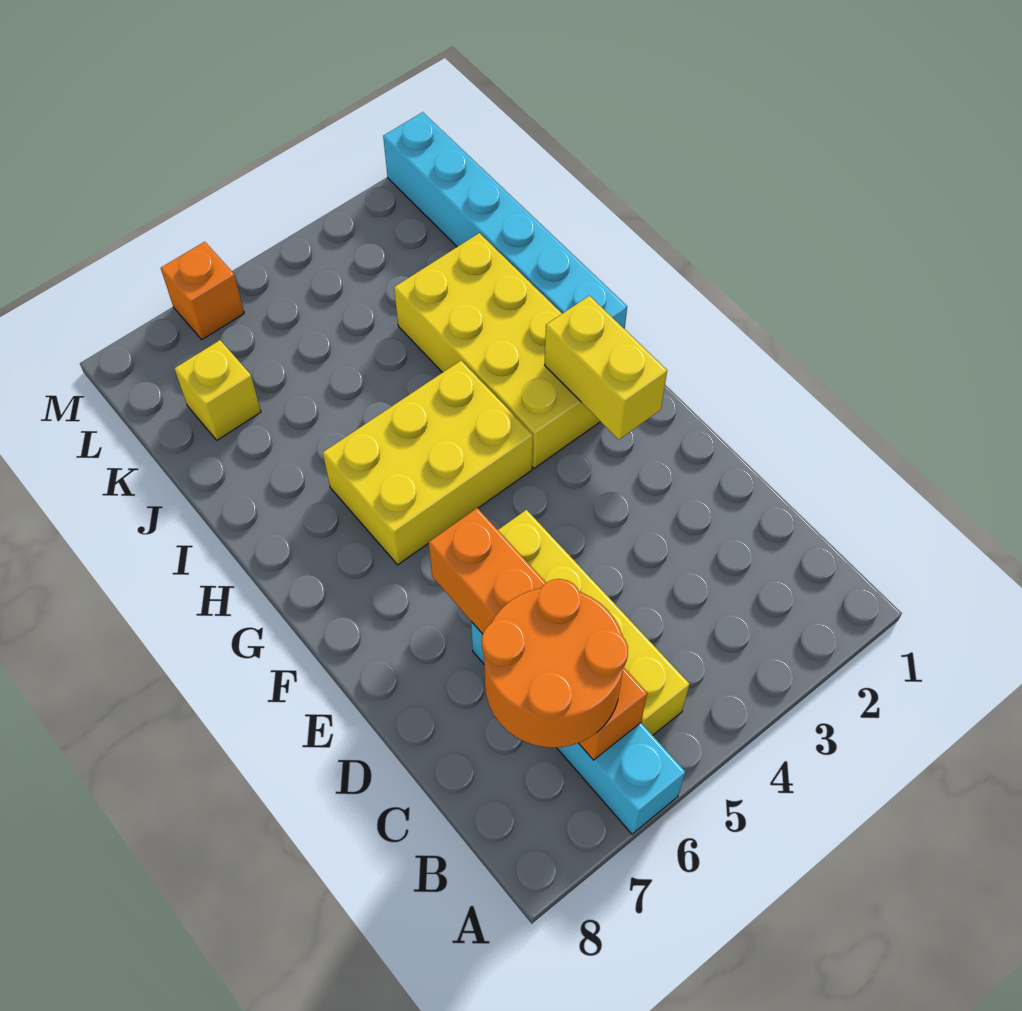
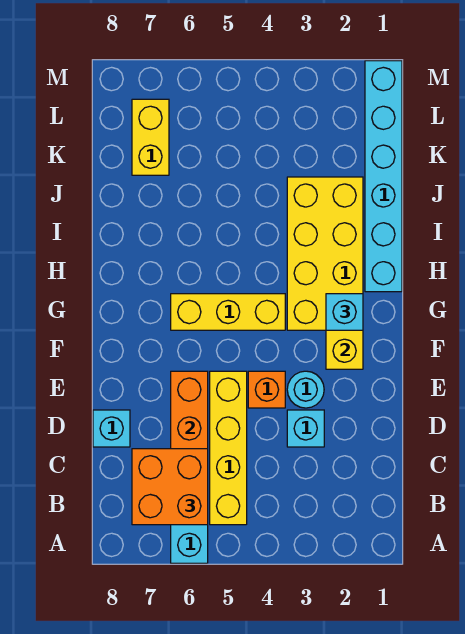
orange round brick B6:C7 level 3 -> orange brick B6:C7 level 3
none -> cyan brick D3 level 1
none -> cyan brick D8 level 1
none -> cyan round brick E3 level 1
none -> cyan brick G2 level 3
yellow brick G4:H6 level 1 -> yellow brick G4:G6 level 1
yellow brick K7 level 1 -> yellow brick K7:L7 level 1
orange brick M6 level 1 -> orange brick E4 level 1

